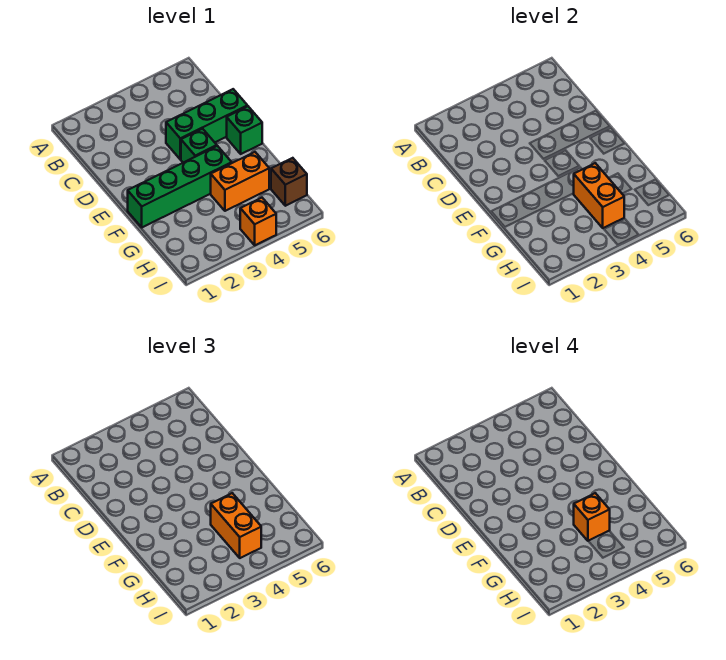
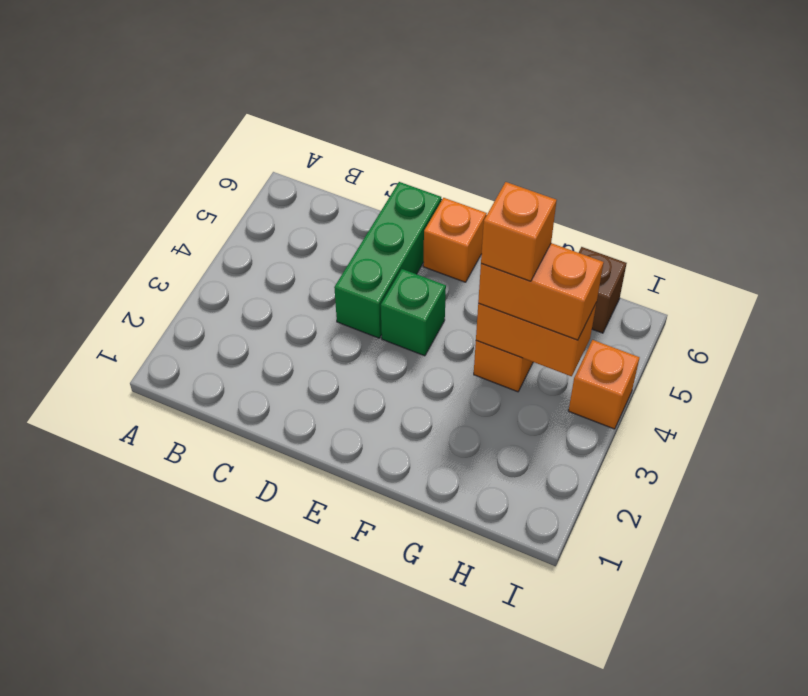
green brick E6 level 1 -> orange brick E6 level 1
green brick F1:F4 level 1 -> none

